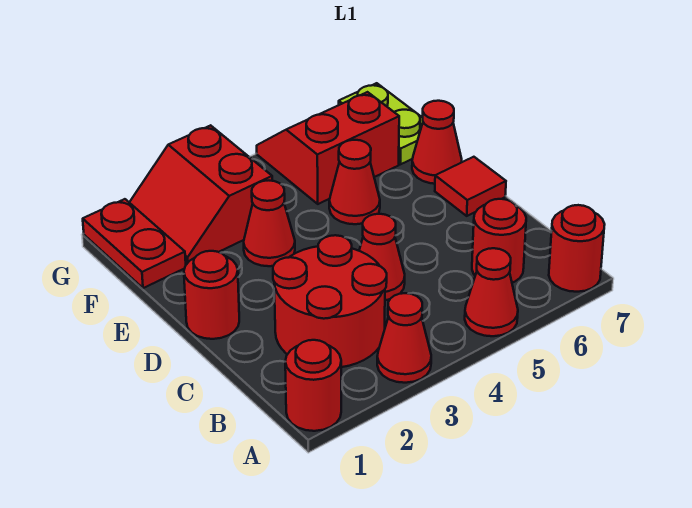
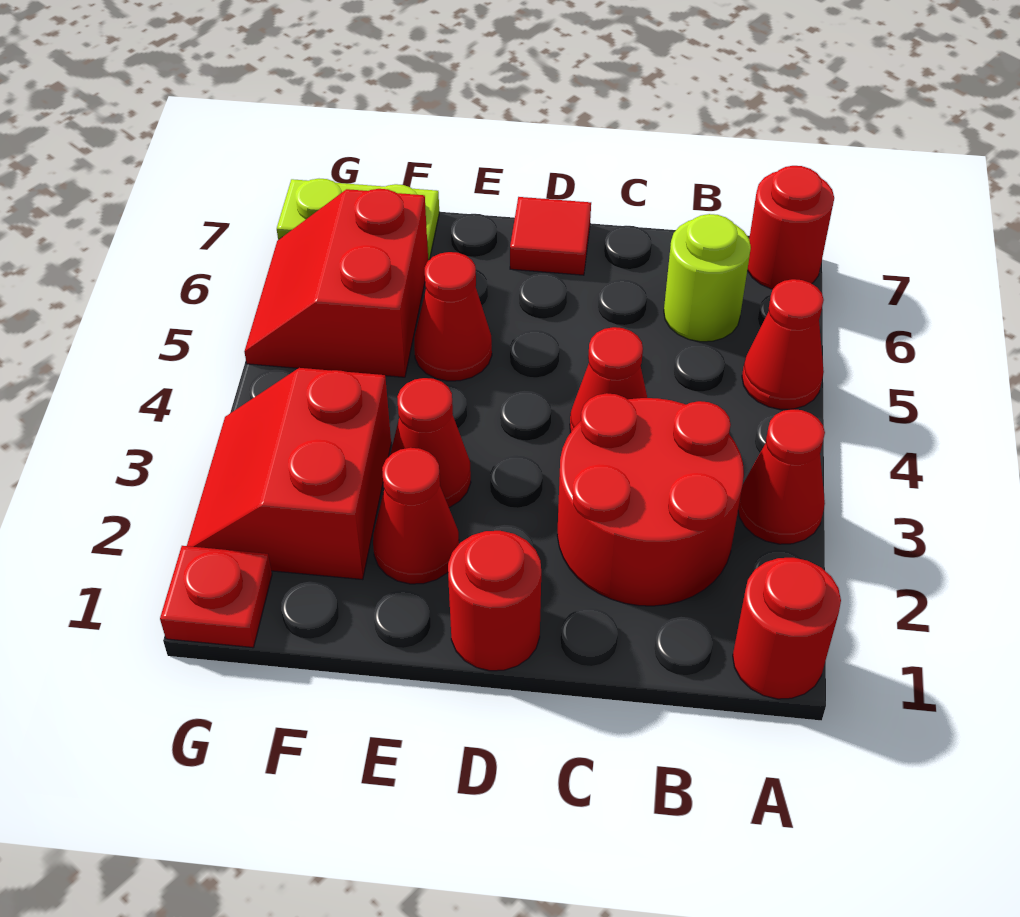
red round brick B6 level 1 -> lime round brick B6 level 1
red cone E7 level 1 -> red cone E2 level 1
red plate F1:G1 level 1 -> red plate G1 level 1
red slope F2:G3 level 1 top 3 -> red slope F2:G3 level 1 top F

